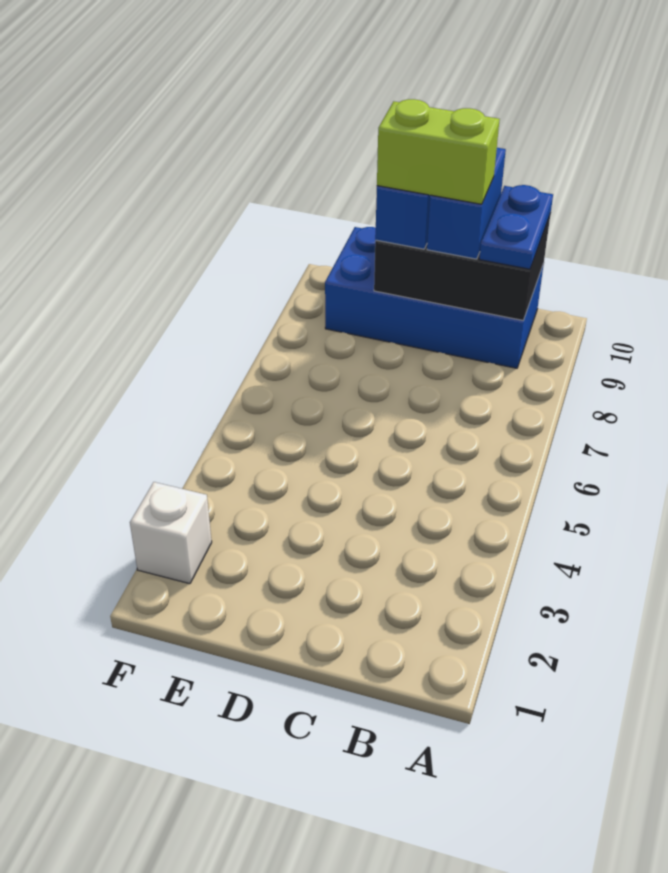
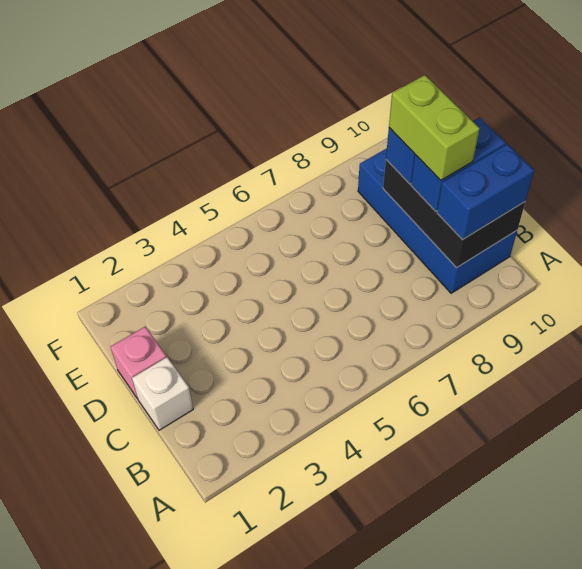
blue plate B9:B10 level 3 -> blue brick B9:B10 level 3
none -> pink brick D1 level 1
white brick F2 level 1 -> white brick C1 level 1

